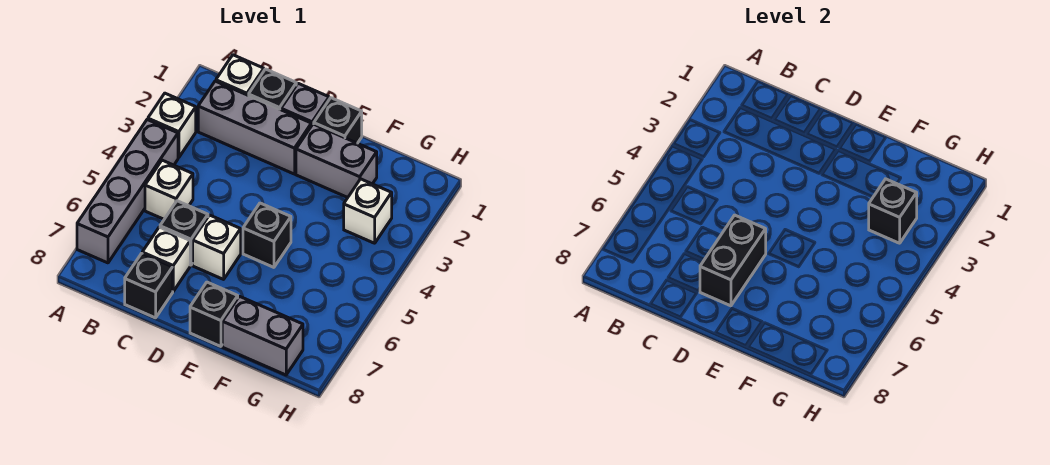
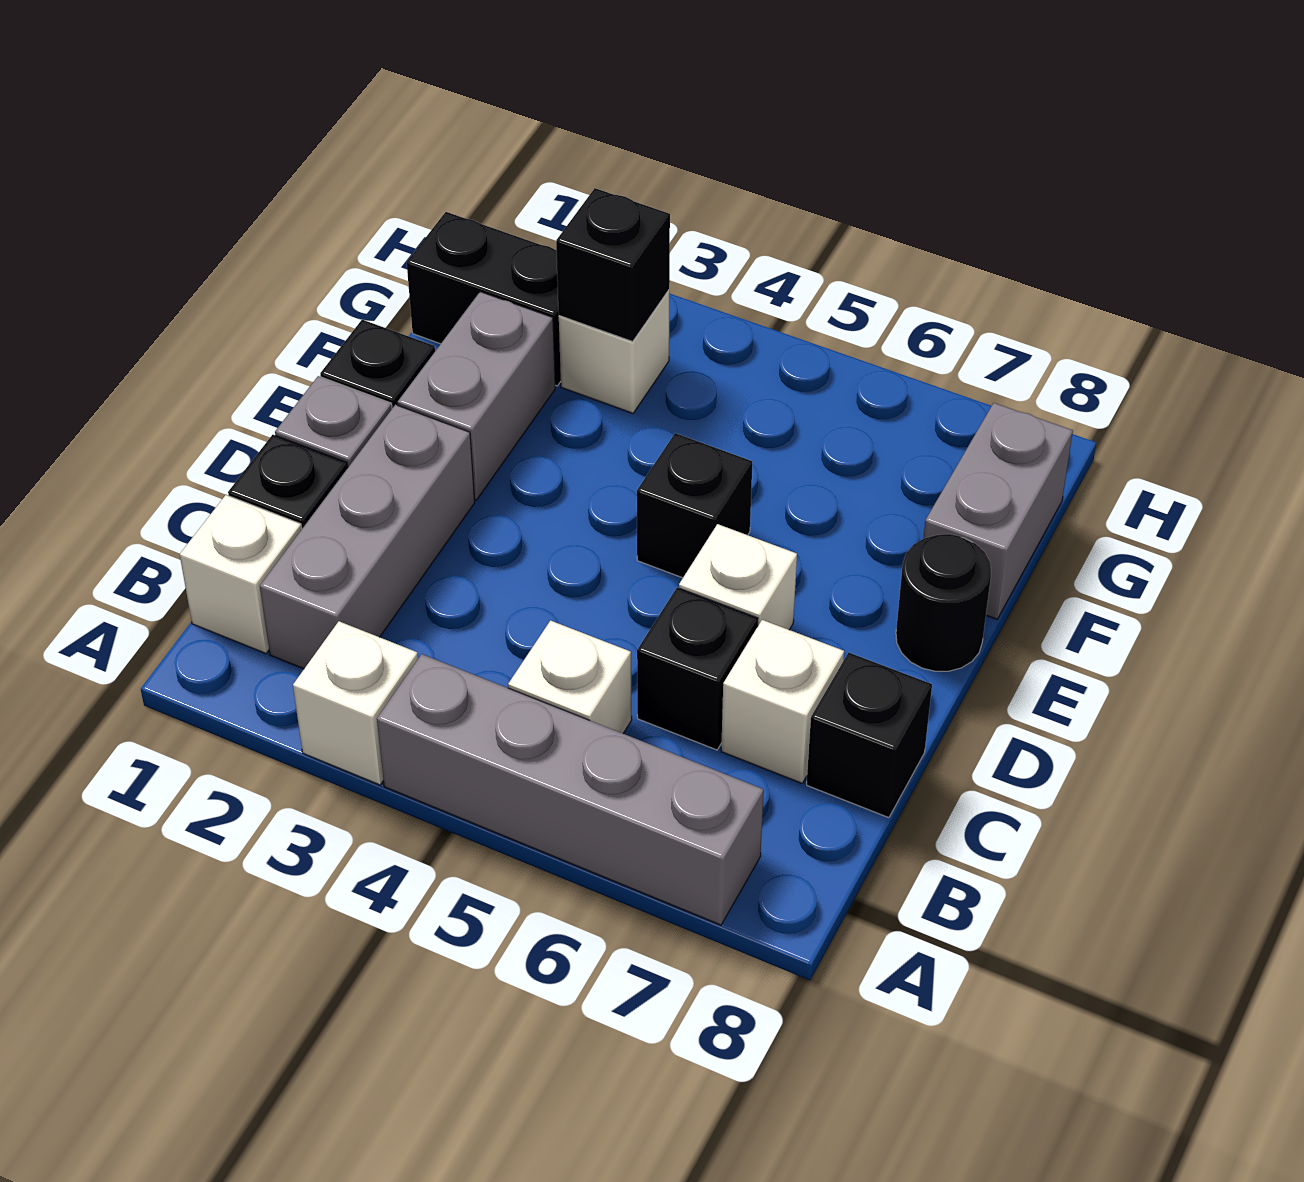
black brick D6:D7 level 2 -> black brick G1:G2 level 1
black brick E8 level 1 -> black round brick E8 level 1

